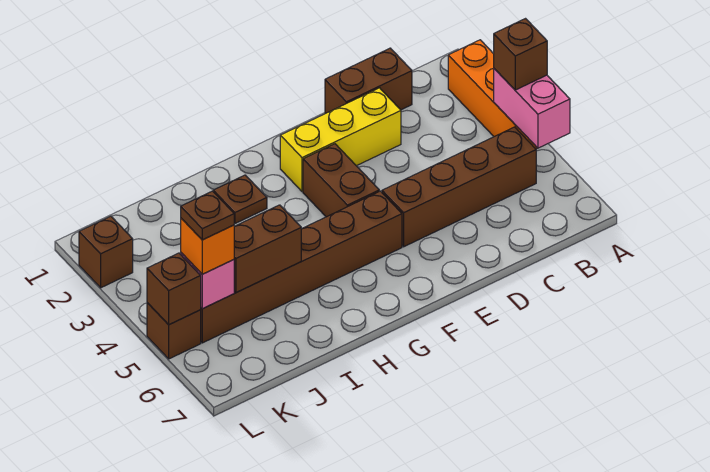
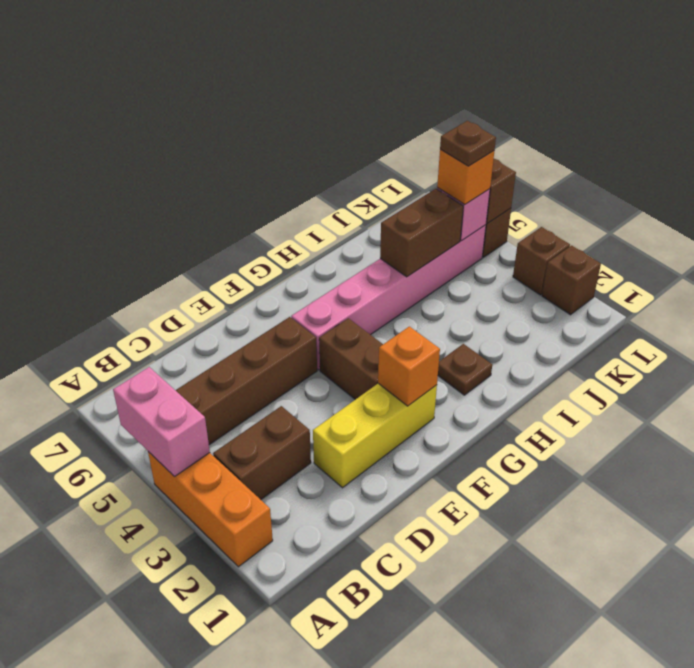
brown brick A4 level 3 -> brown brick L3 level 1
brown brick C1:D1 level 1 -> brown brick B3:C3 level 1
none -> orange brick F2 level 2
brown brick F5:K5 level 1 -> pink brick F5:K5 level 1

